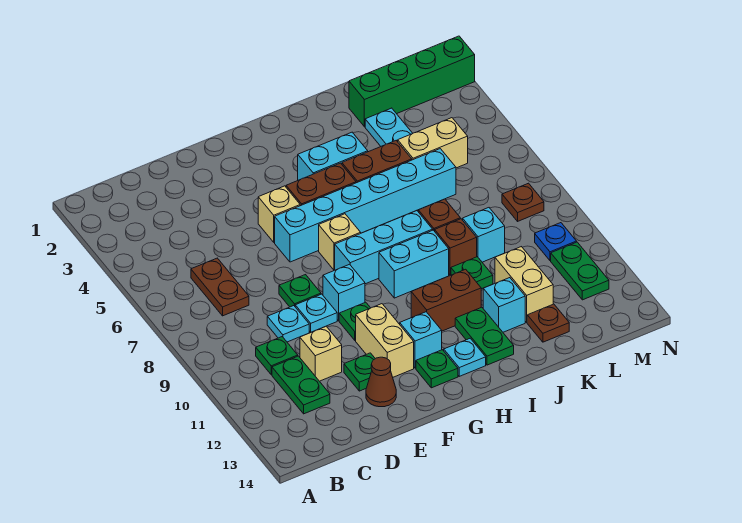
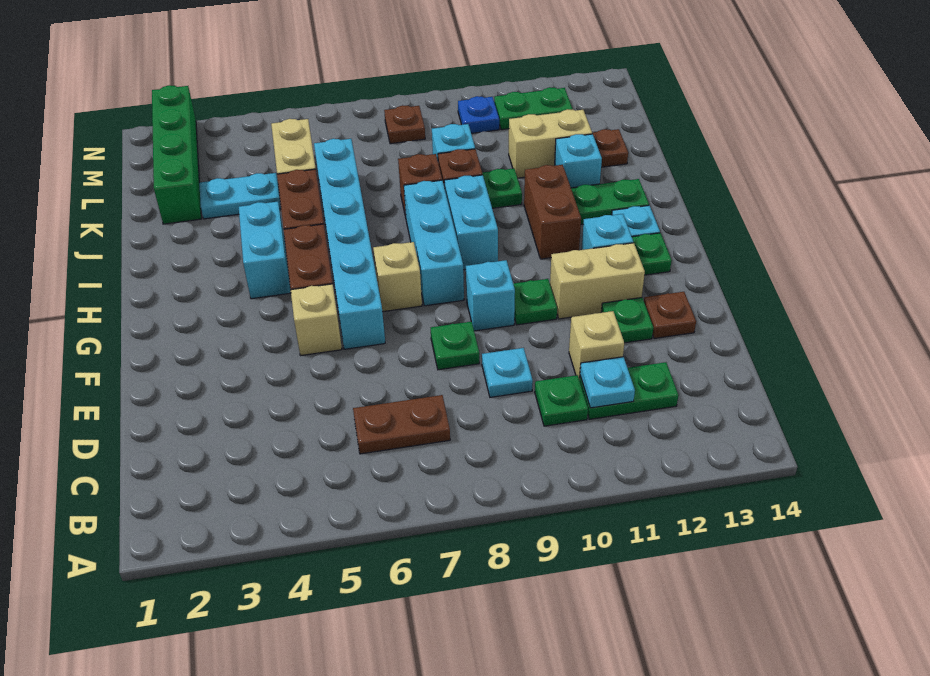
cyan plate E9 level 1 -> cyan plate C11 level 2
brown cone E13 level 1 -> brown plate E13 level 1

